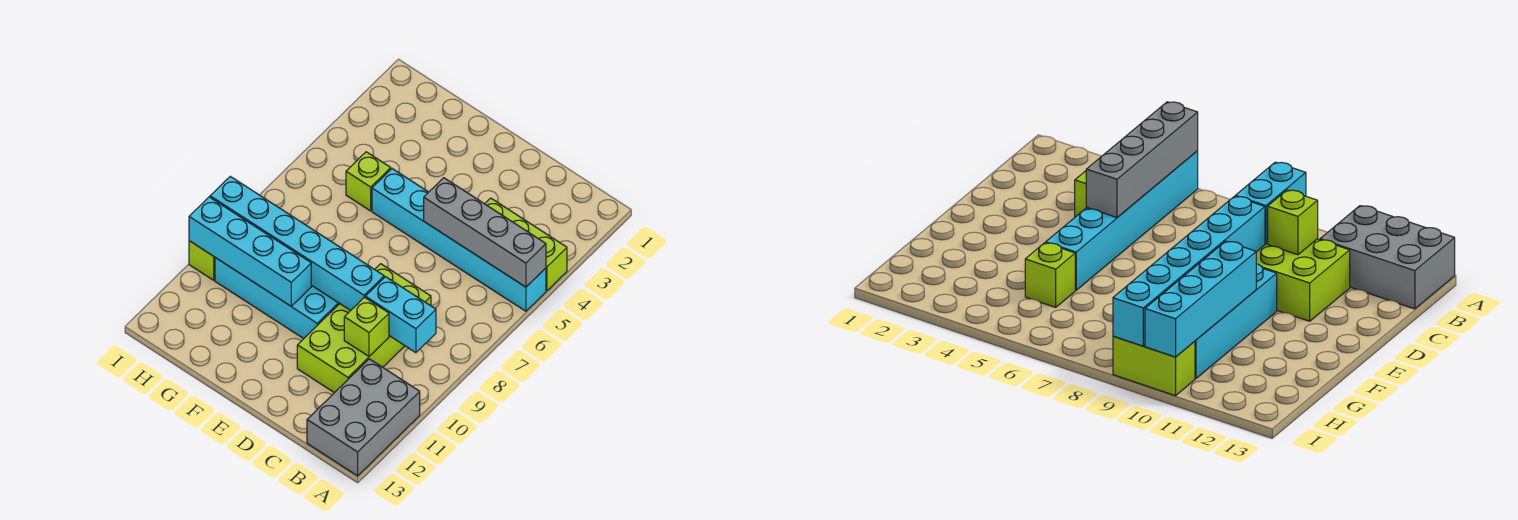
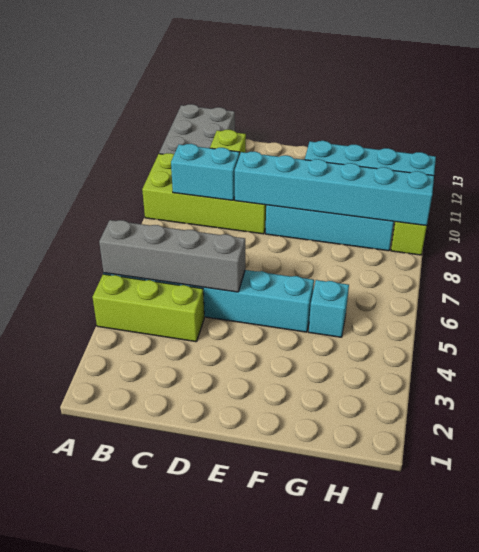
lime brick C8:D11 level 1 -> lime brick A9:D10 level 1
lime brick G5 level 1 -> cyan brick G5 level 1

